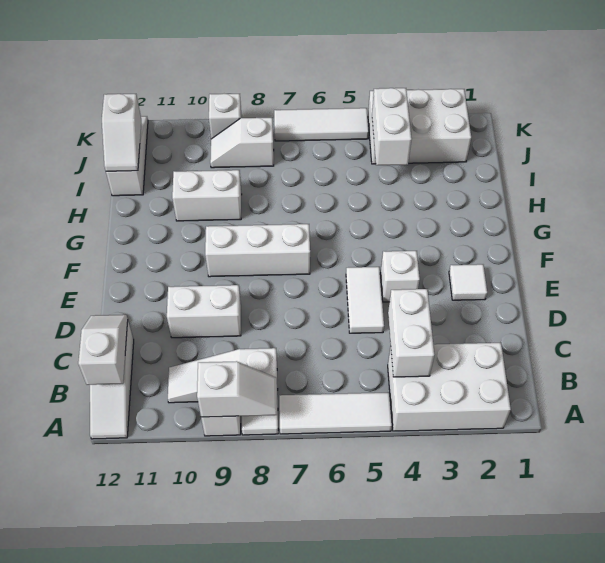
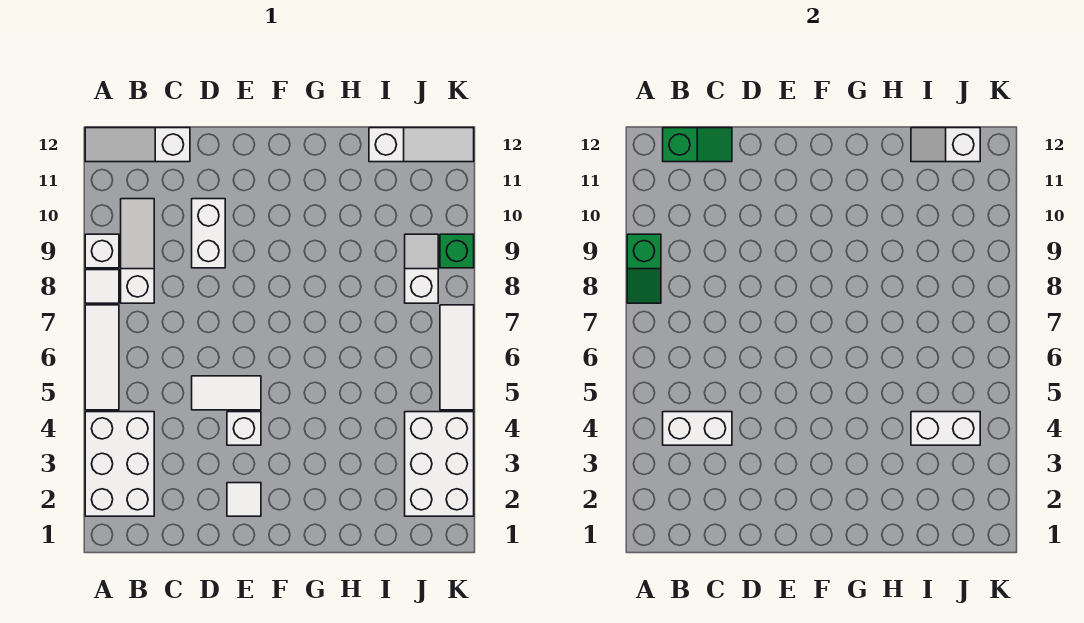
white slope A8:A9 level 2 top 9 -> green slope A8:A9 level 2 top 9
white slope B12:C12 level 2 top B -> green slope B12:C12 level 2 top B
white brick F7:F9 level 1 -> none
white brick H9:H10 level 1 -> none
white brick K9 level 1 -> green brick K9 level 1

